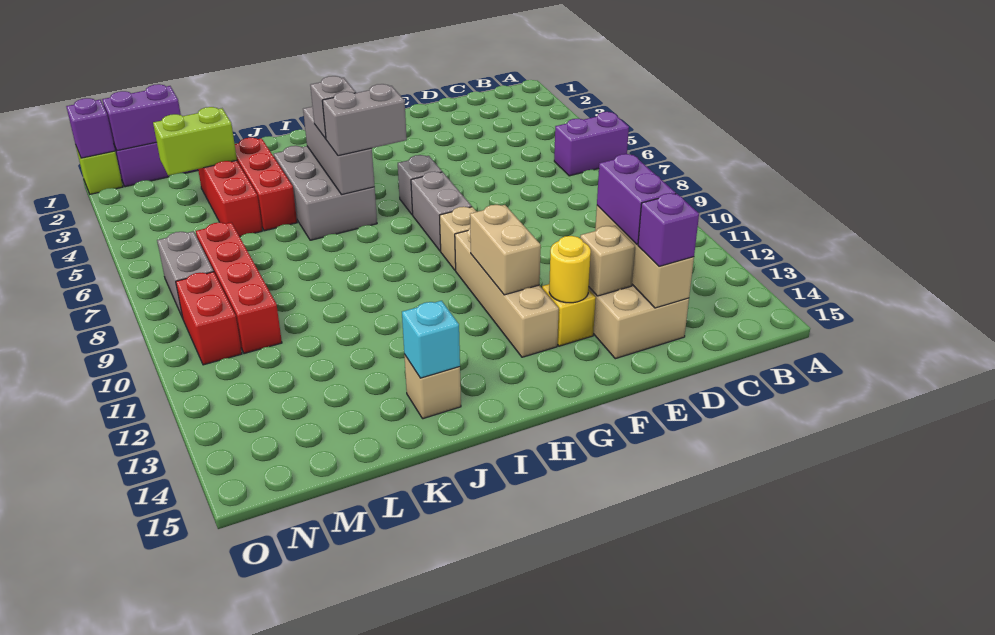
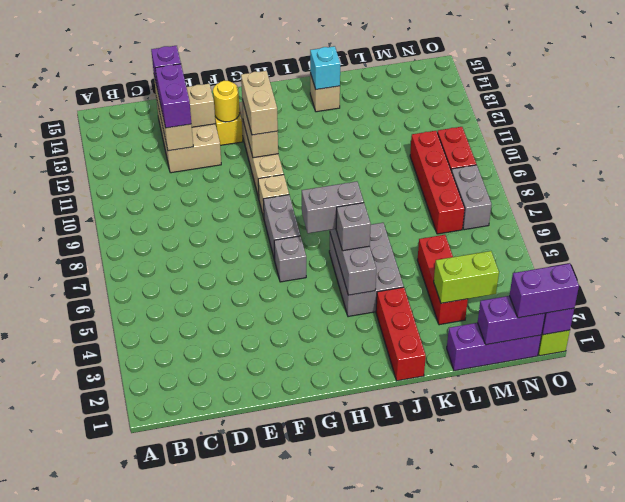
purple brick A6:B6 level 1 -> purple brick N1:O1 level 3
none -> tan brick G11:G12 level 3
red brick K3:K5 level 1 -> red brick J1:J3 level 1

